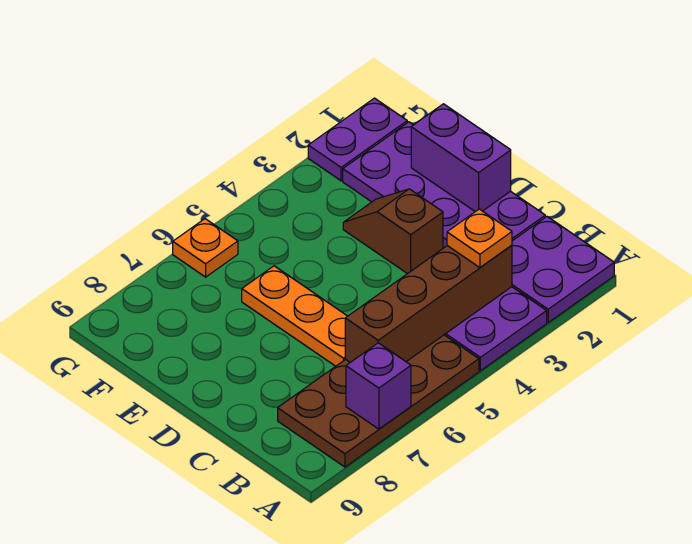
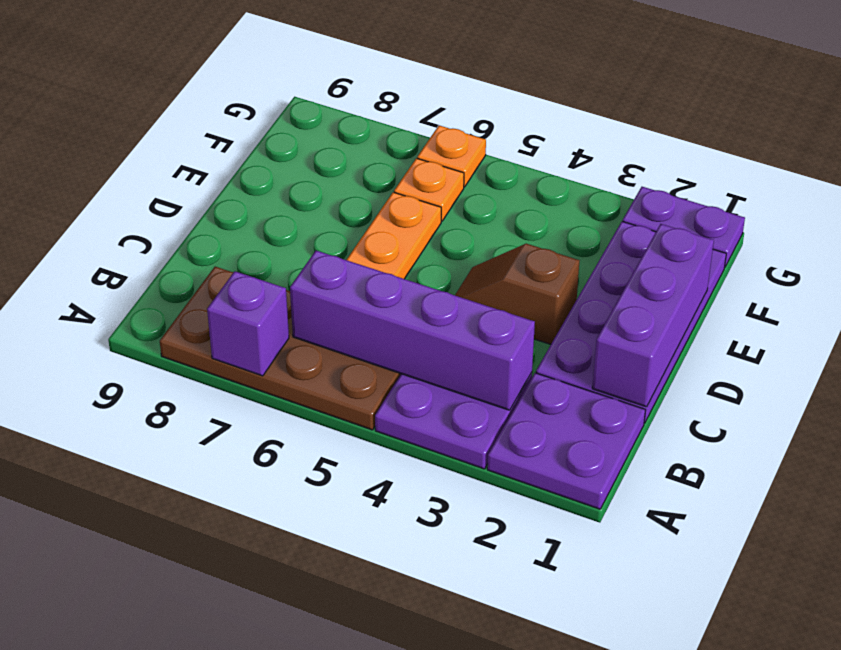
brown brick B3:B6 level 2 -> purple brick B3:B6 level 2
orange plate B3 level 3 -> orange plate F6 level 1
purple brick D1:E1 level 2 -> purple brick C1:E1 level 2
brown slope D3:E3 level 1 top D -> brown slope D3:D4 level 1 top 3

